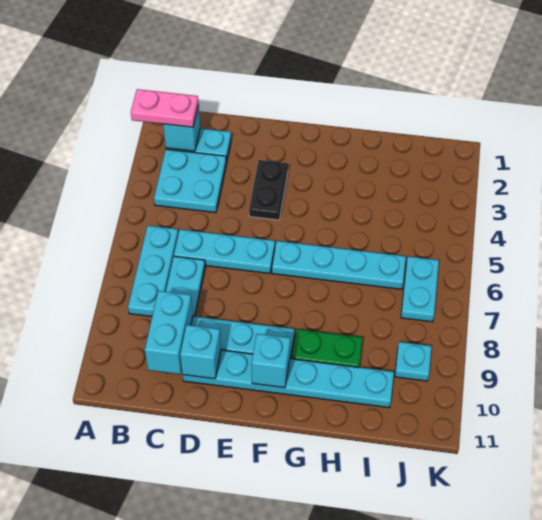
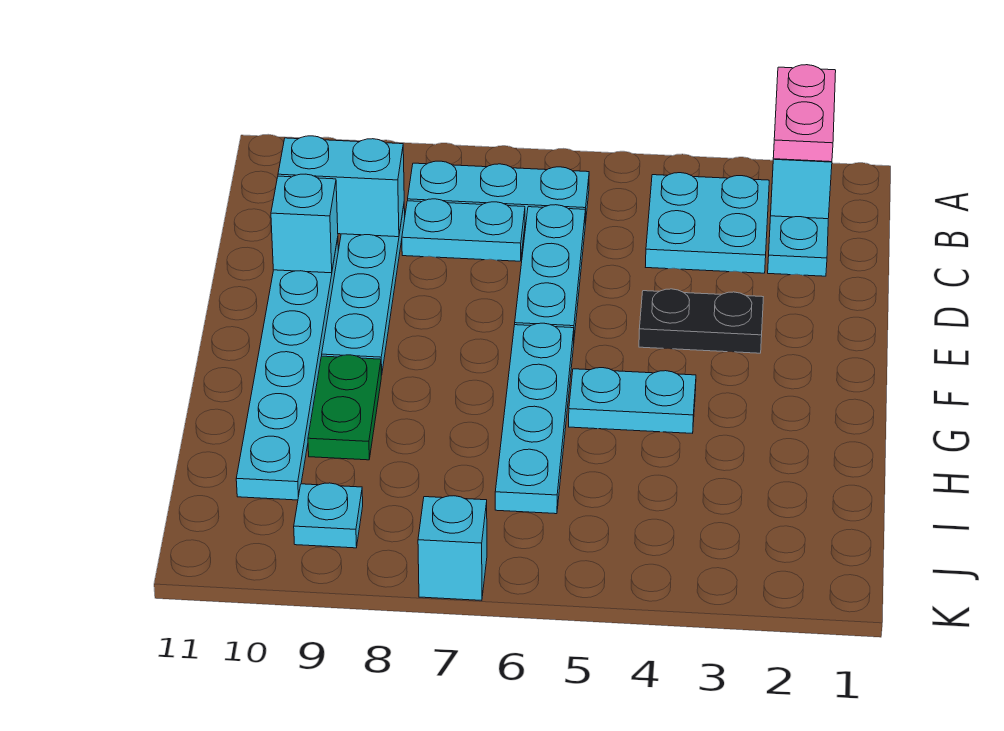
cyan brick F10 level 2 -> cyan brick K7 level 1
cyan plate J6:J7 level 1 -> cyan plate G4:G5 level 1

